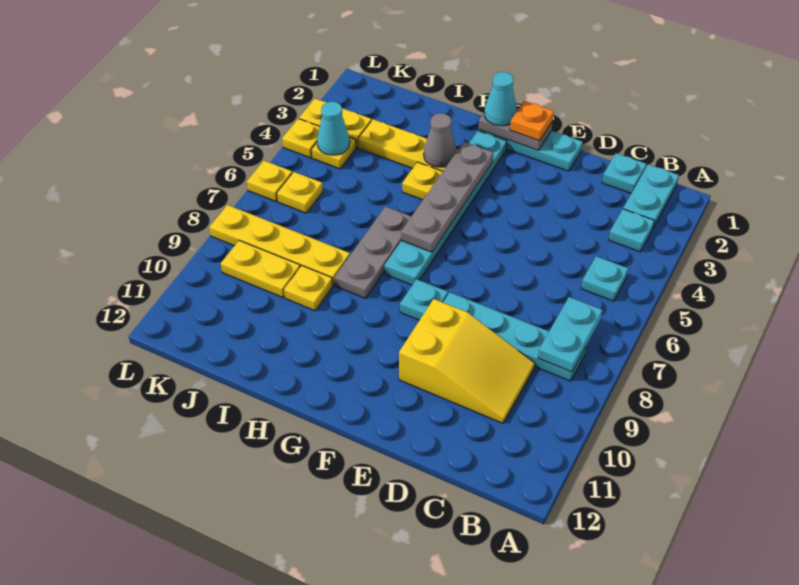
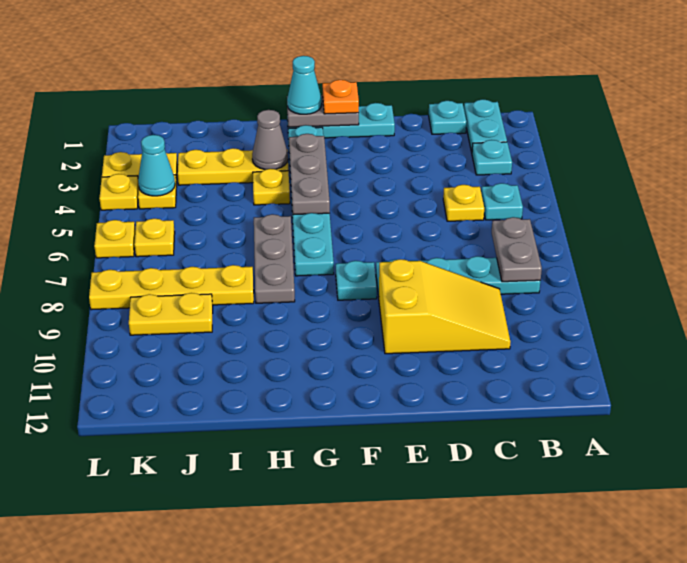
cyan plate B7:B8 level 2 -> grey plate B7:B8 level 2
grey plate G3:G6 level 2 -> grey plate G3:G5 level 2
yellow plate I9 level 1 -> yellow plate C5 level 1

